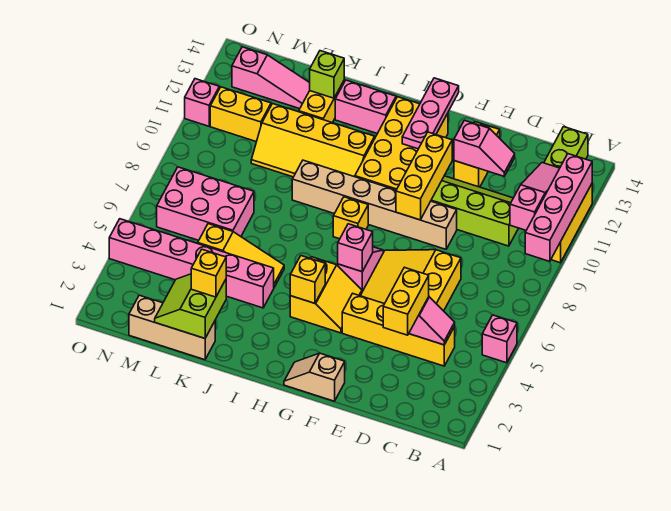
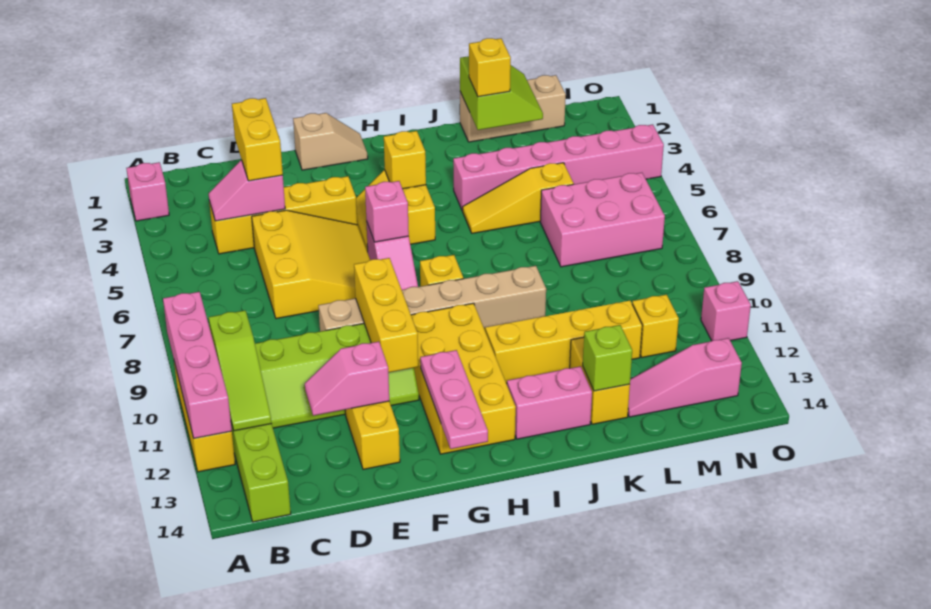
pink brick A5 level 1 -> pink brick A2 level 1
pink slope B10:B12 level 2 top 10 -> lime slope B10:B12 level 2 top 10
yellow brick M11:N11 level 1 -> yellow brick M11 level 1

